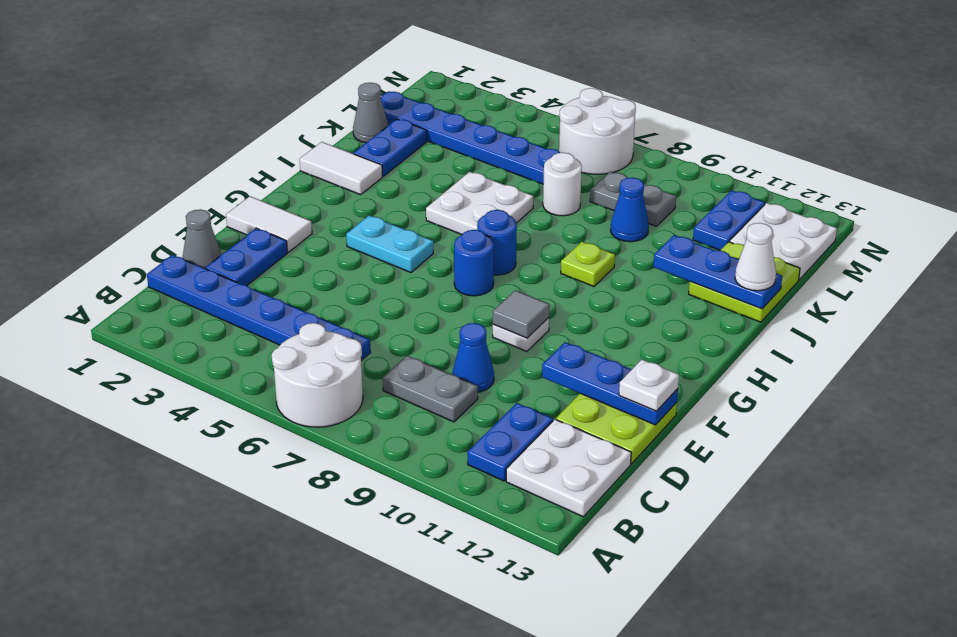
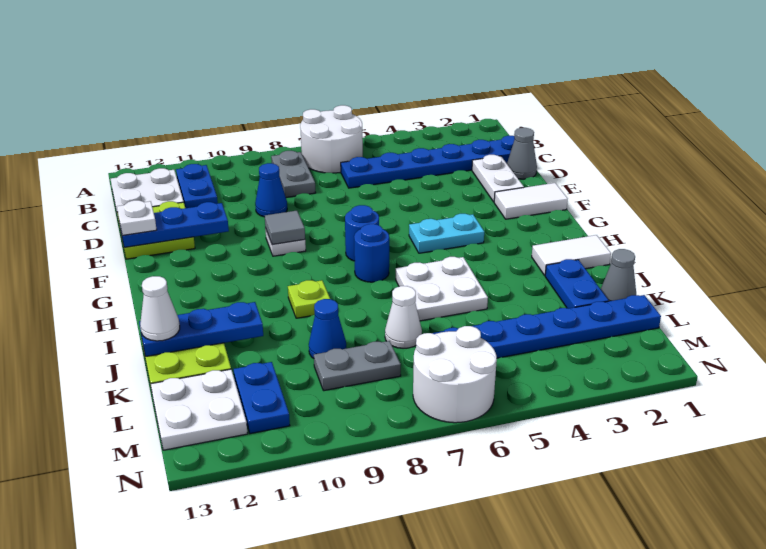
grey plate C8:C9 level 1 -> grey plate B8:C8 level 1
blue plate D2:E2 level 1 -> white plate D2:E2 level 1
white round brick K7 level 1 -> white cone K7 level 1

